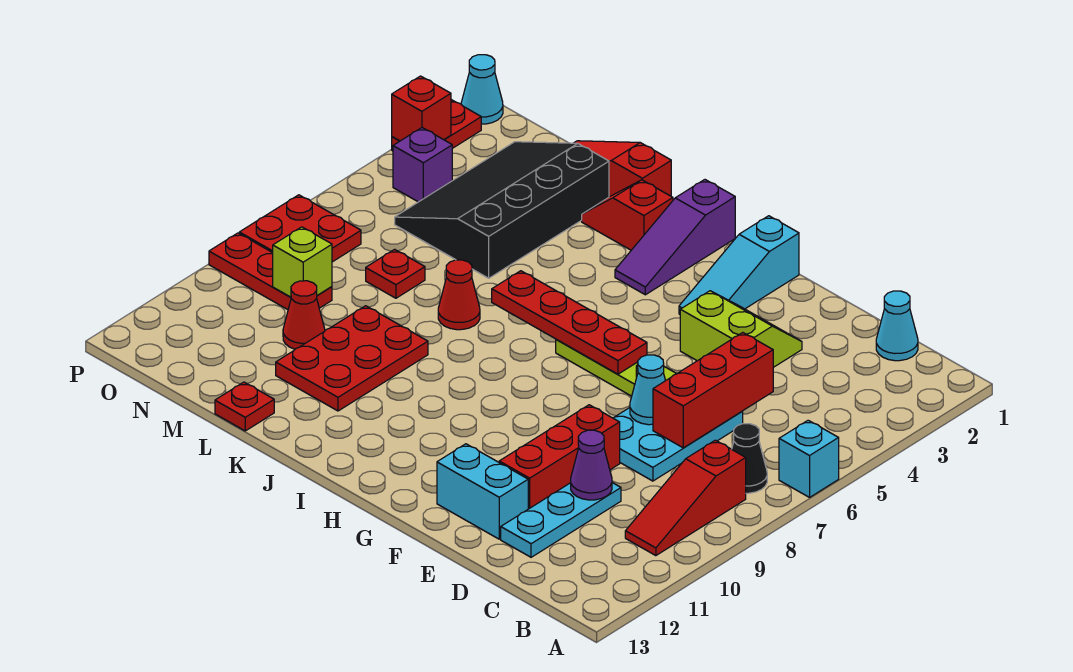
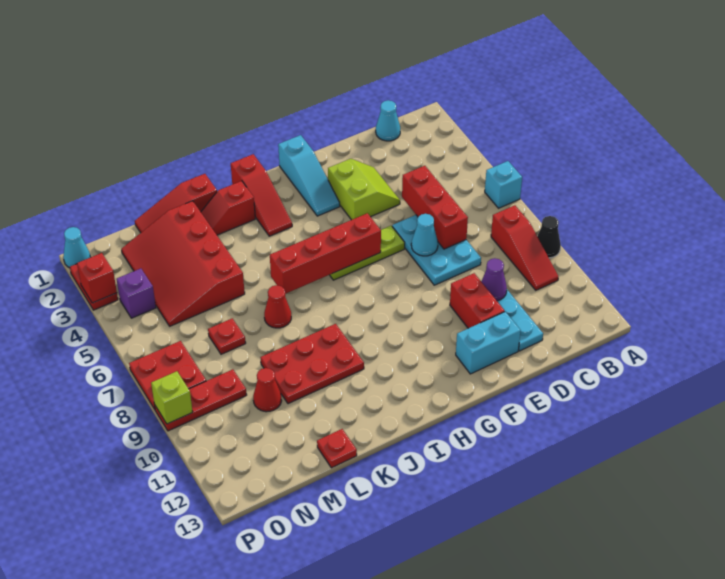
black cone B7 level 1 -> black cone A9 level 1
lime slope E3:F4 level 1 top 4 -> lime slope E3:F4 level 1 top F
red brick E9:E11 level 1 -> red brick E10:E11 level 1
red plate G6:J6 level 2 -> red brick G6:J6 level 2
purple slope I1:I3 level 1 top 1 -> red slope I1:I3 level 1 top 1
red plate K9:L11 level 1 -> red plate J9:L10 level 1
black slope L2:N5 level 1 top L -> red slope L2:N5 level 1 top L
lime brick N9 level 2 -> lime brick P9 level 2

